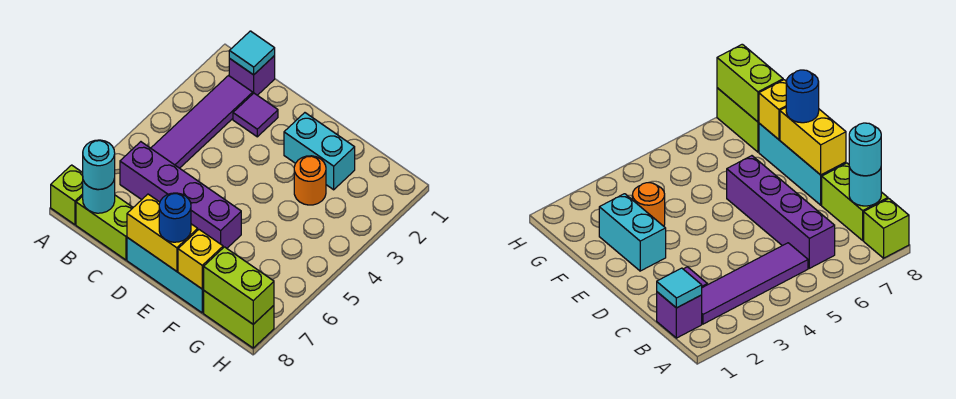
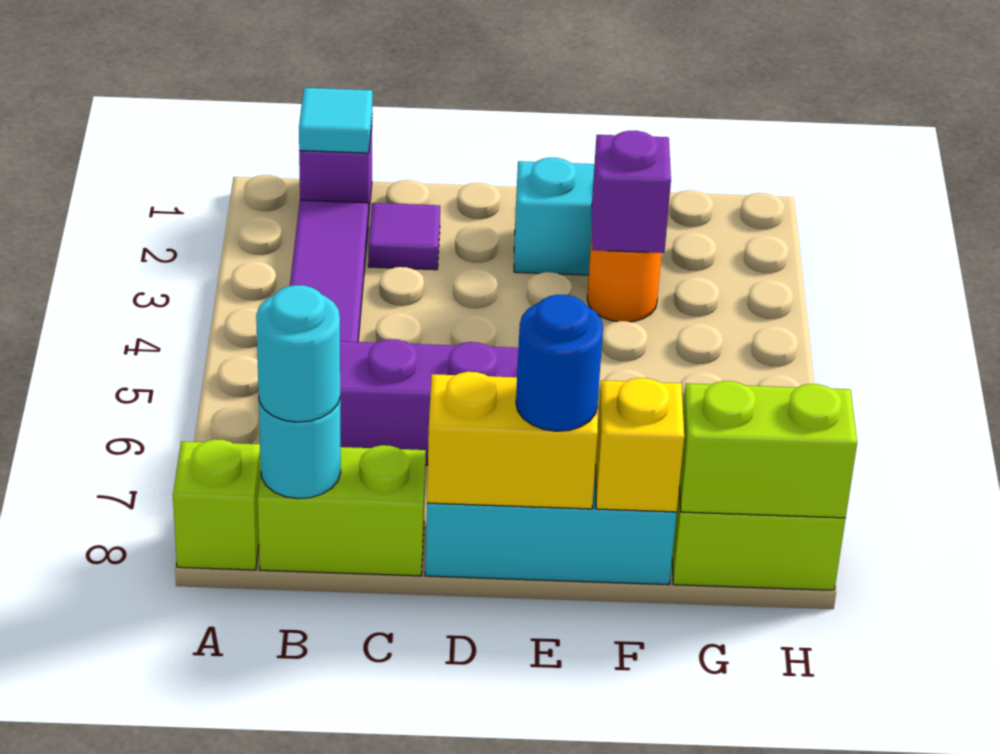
none -> purple brick F3 level 2

